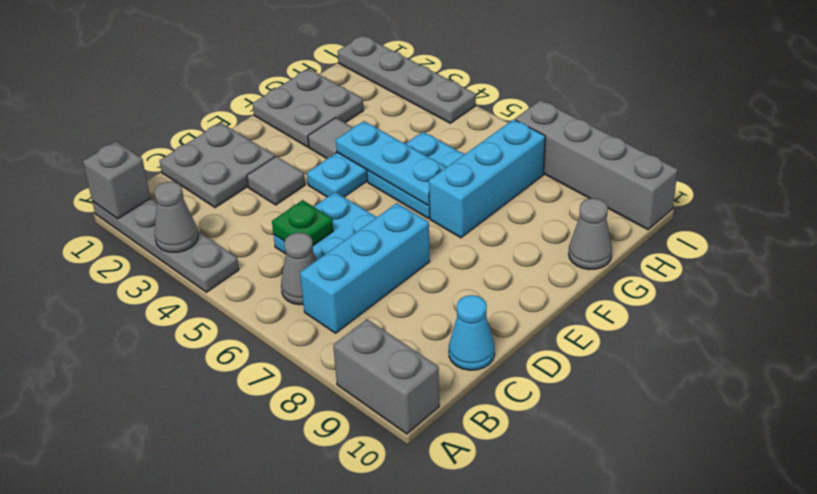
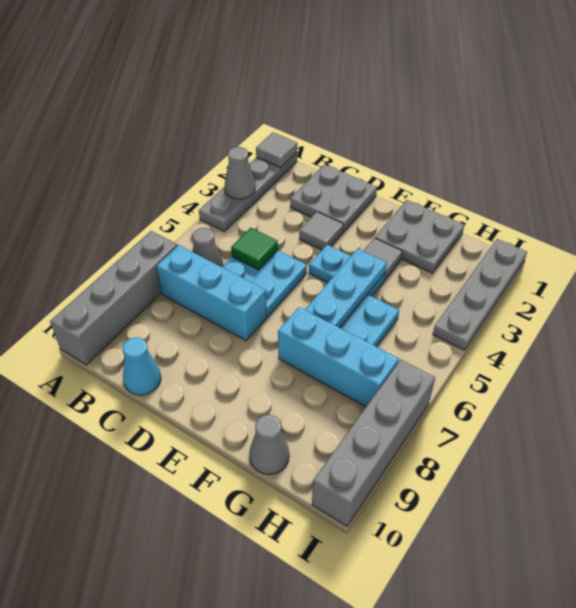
grey brick A1 level 2 -> grey tile A1 level 2
grey brick A9:A10 level 1 -> grey brick A7:A10 level 1
green plate C5 level 2 -> green tile C5 level 2

